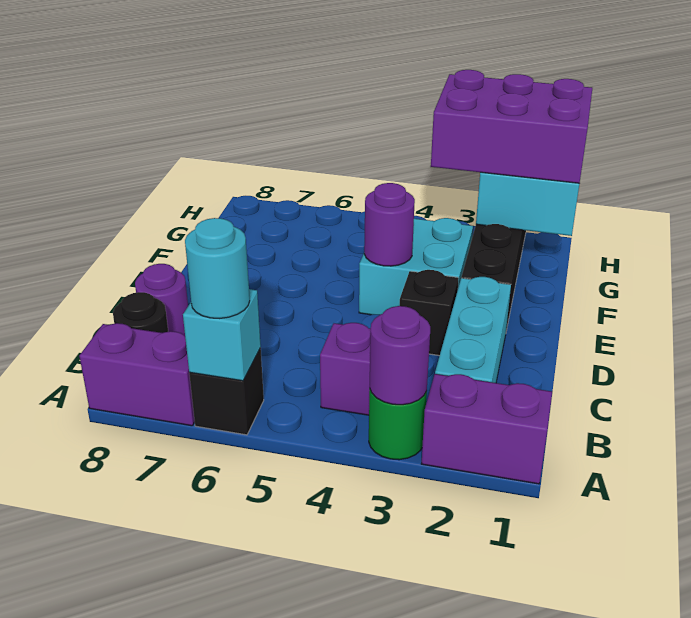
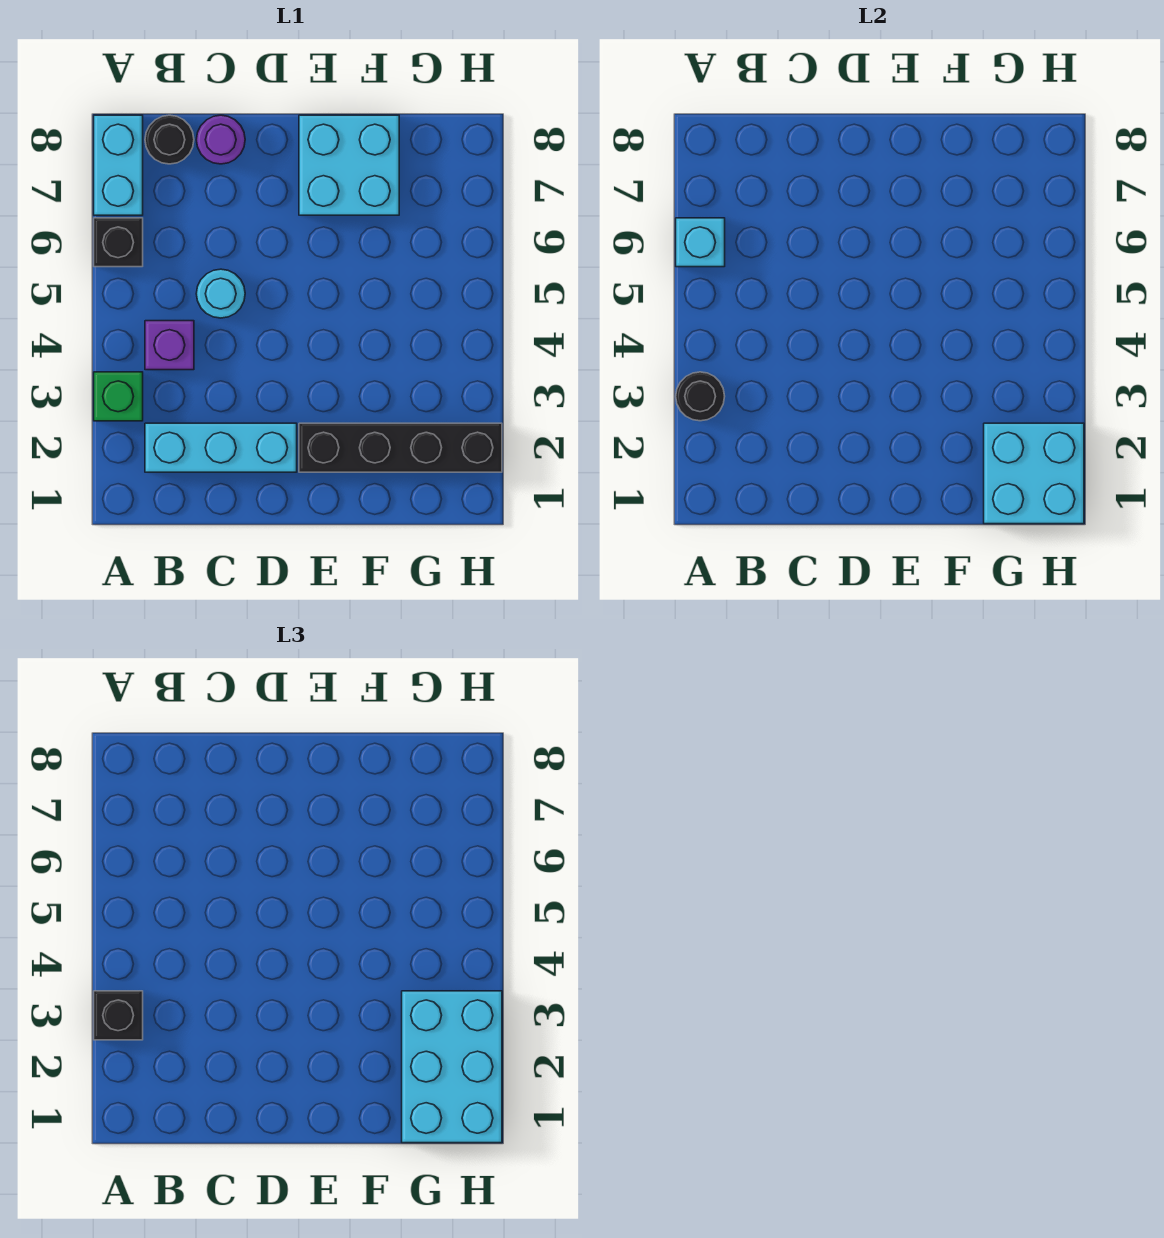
purple brick A1:A2 level 1 -> none
green round brick A3 level 1 -> green brick A3 level 1
purple round brick A3 level 2 -> black round brick A3 level 2
cyan round brick A6 level 3 -> cyan round brick C5 level 1
purple brick A7:A8 level 1 -> cyan brick A7:A8 level 1
black brick D3 level 1 -> black brick A3 level 3
cyan brick E3:F4 level 1 -> cyan brick E7:F8 level 1
purple round brick E4 level 2 -> none
purple brick G1:H3 level 3 -> cyan brick G1:H3 level 3

